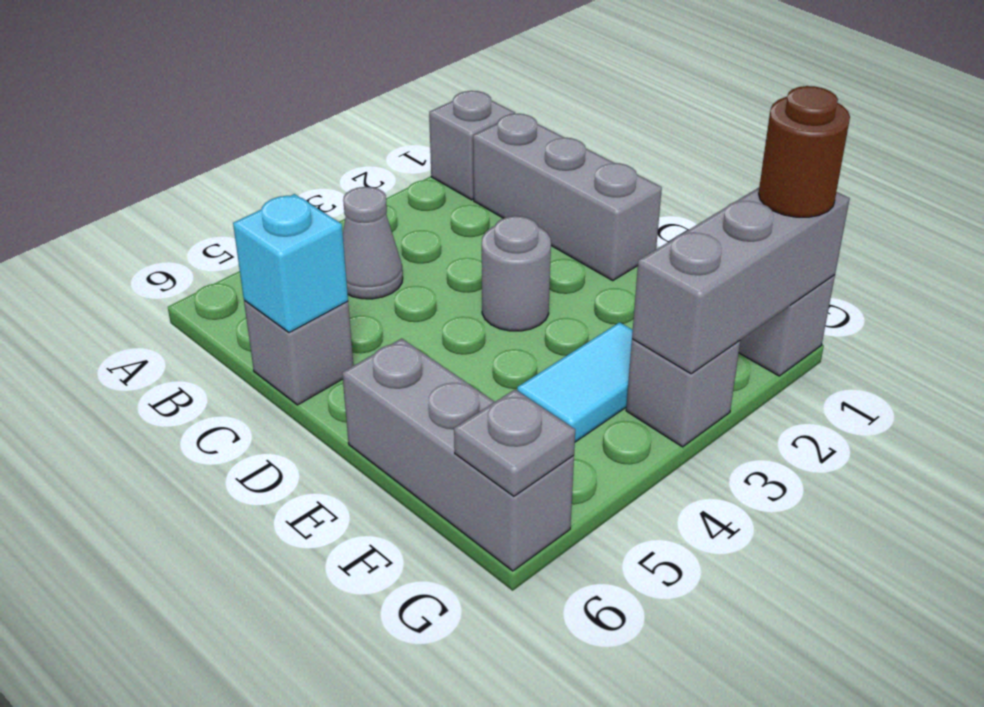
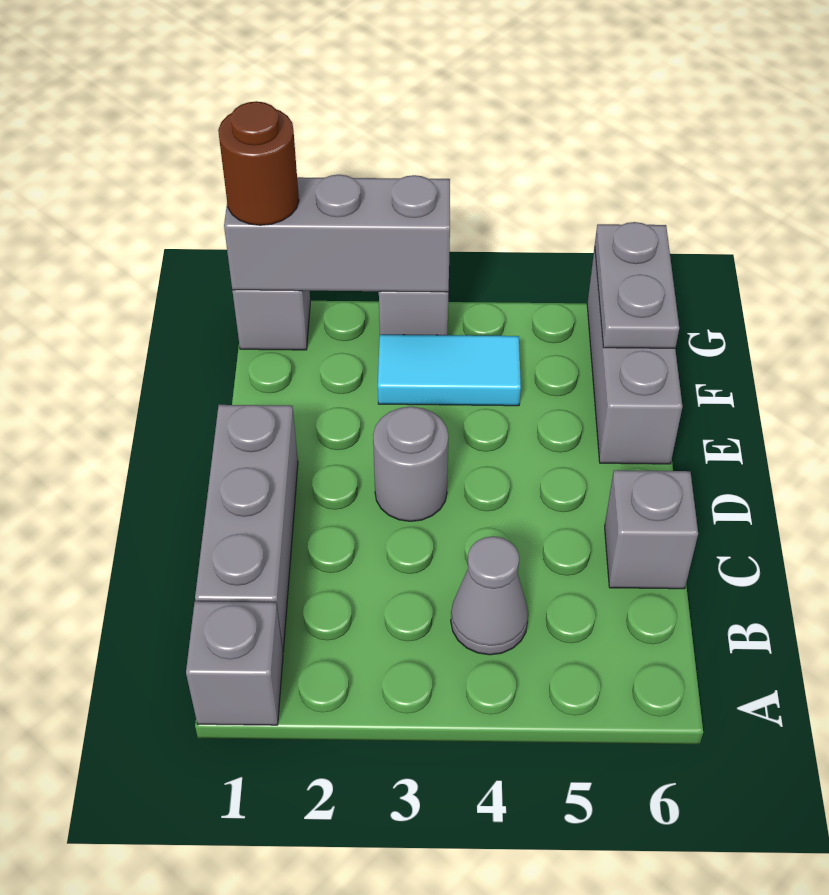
cyan brick C6 level 2 -> none
grey plate G6 level 2 -> grey plate F6:G6 level 2

